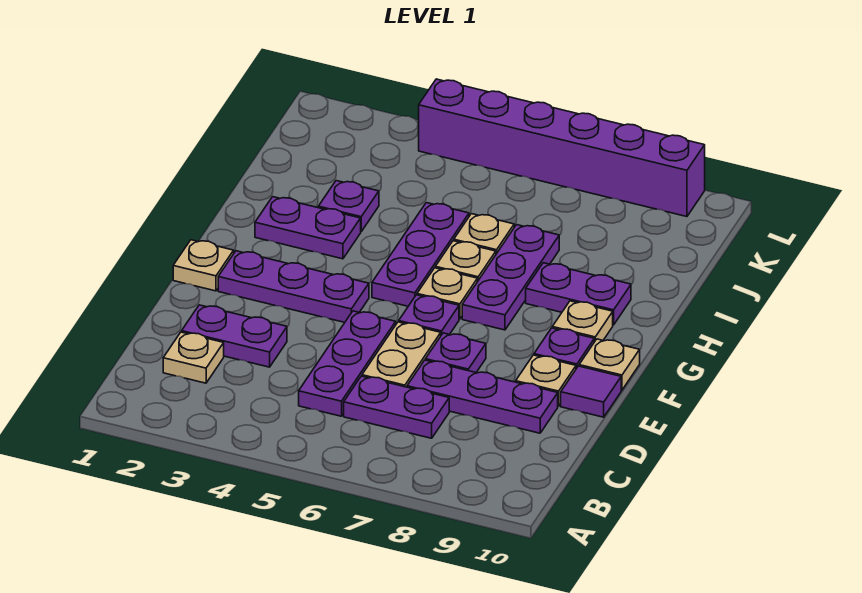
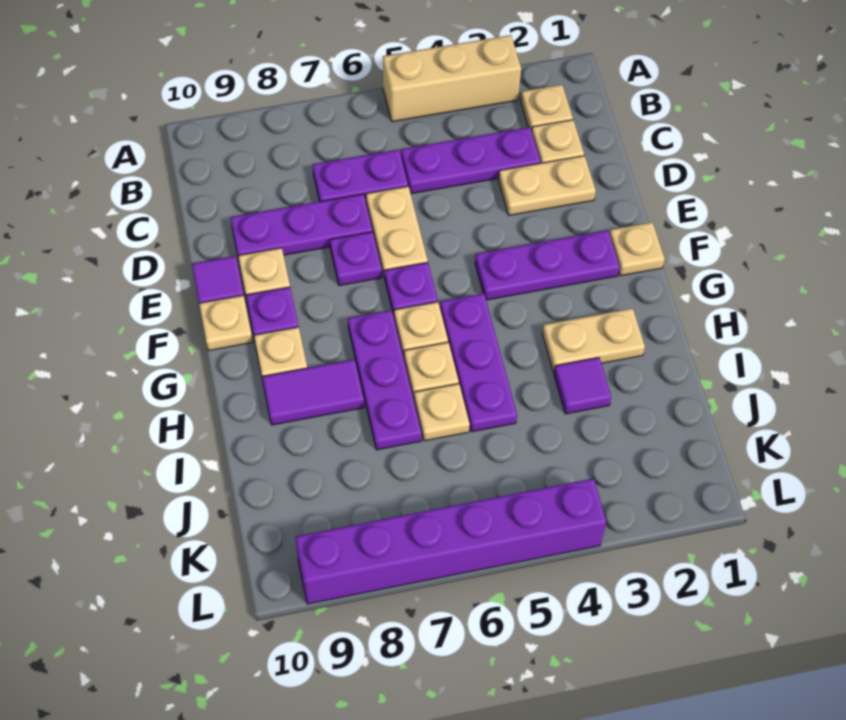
none -> tan brick A3:A5 level 1
none -> tan plate B2 level 1
purple plate C5:E5 level 1 -> purple plate C3:C5 level 1
purple plate D2:D3 level 1 -> tan plate D2:D3 level 1
purple plate H2:H3 level 1 -> tan plate H2:H3 level 1
purple plate H8:H9 level 1 -> purple tile H8:H9 level 1
purple plate I3 level 1 -> purple tile I3 level 1

